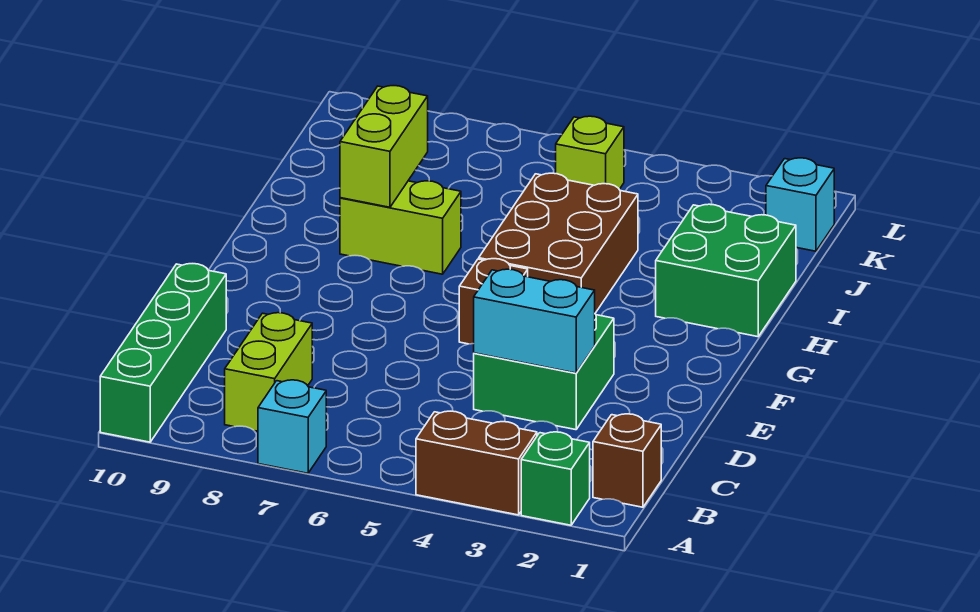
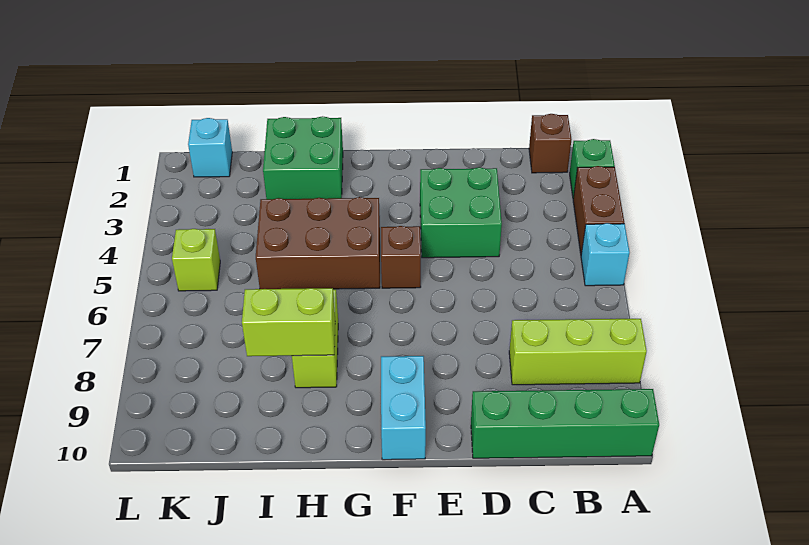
cyan brick A7 level 1 -> cyan brick A5 level 1
lime brick B8:C8 level 1 -> lime brick A8:C8 level 1
cyan brick D3:D4 level 2 -> cyan brick F9:F10 level 1

